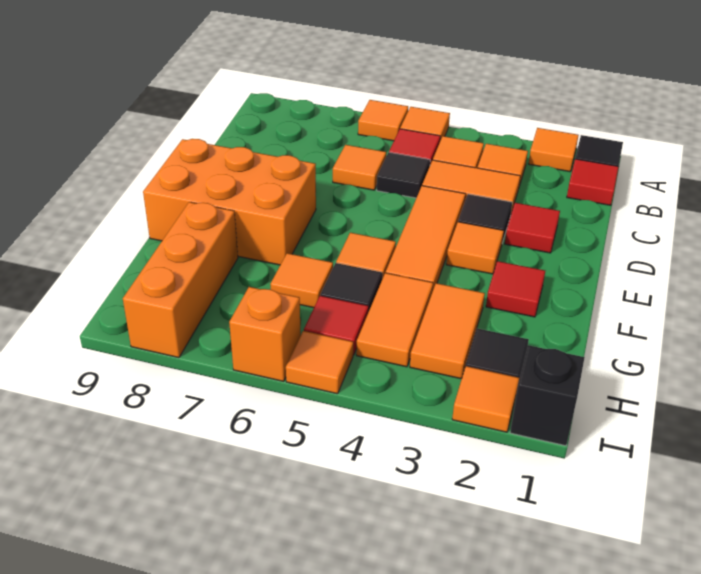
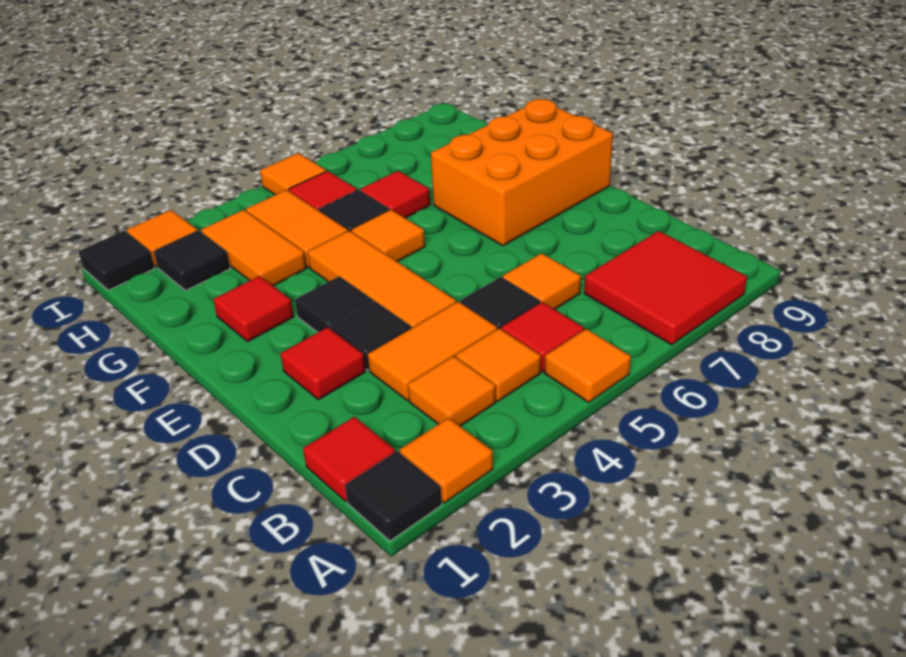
orange tile A6 level 1 -> none
none -> red tile A7:B8 level 1
orange tile E3 level 1 -> black tile E3 level 1
orange tile G6 level 1 -> red tile G6 level 1
orange brick G8:I8 level 1 -> none
black brick I1 level 1 -> black tile I1 level 1
orange brick I6 level 1 -> none

